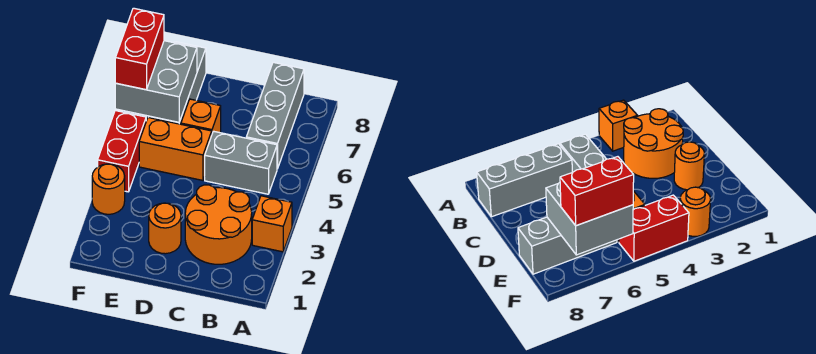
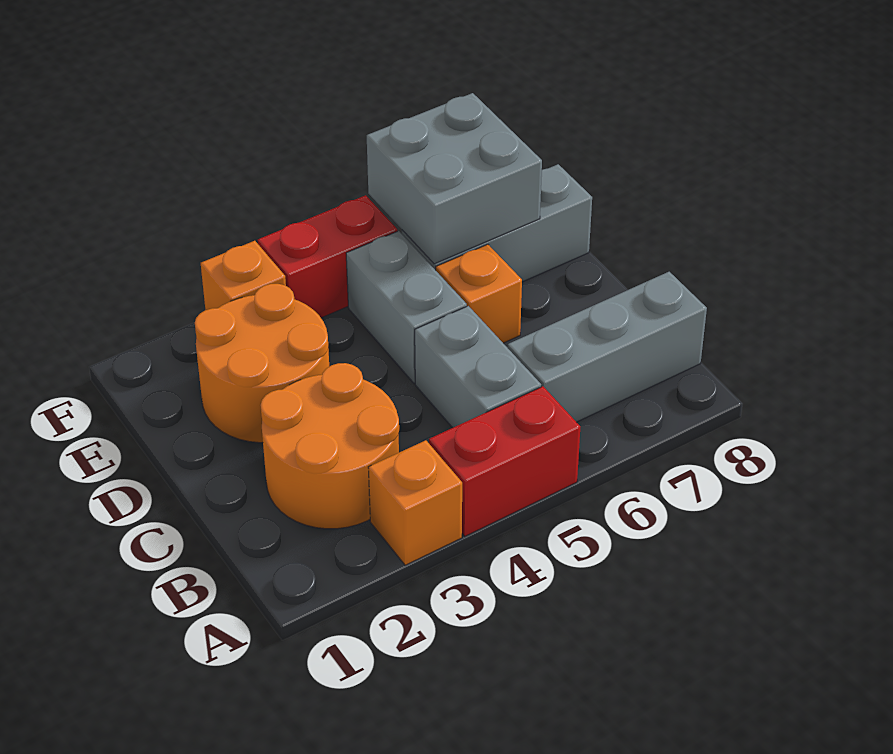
orange round brick D2 level 1 -> orange round brick D2:E3 level 1
orange brick D5:E5 level 1 -> grey brick D5:E5 level 1
orange round brick F3 level 1 -> orange brick F3 level 1
red brick F6:F7 level 3 -> red brick A4:A5 level 1

